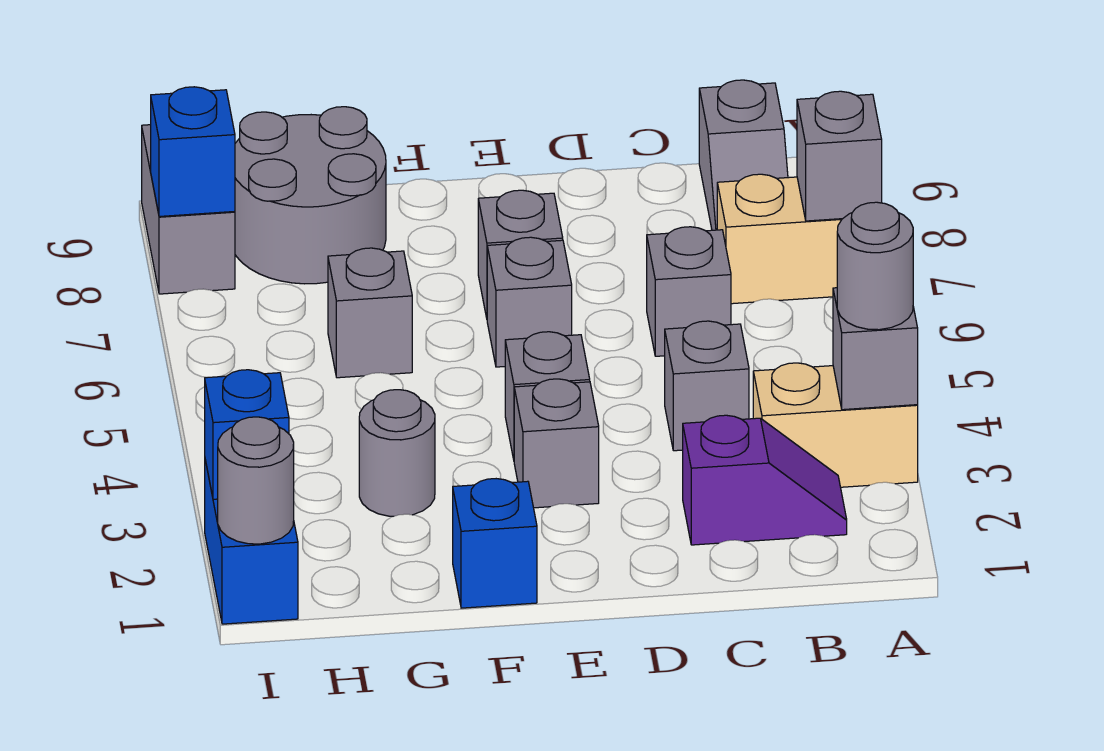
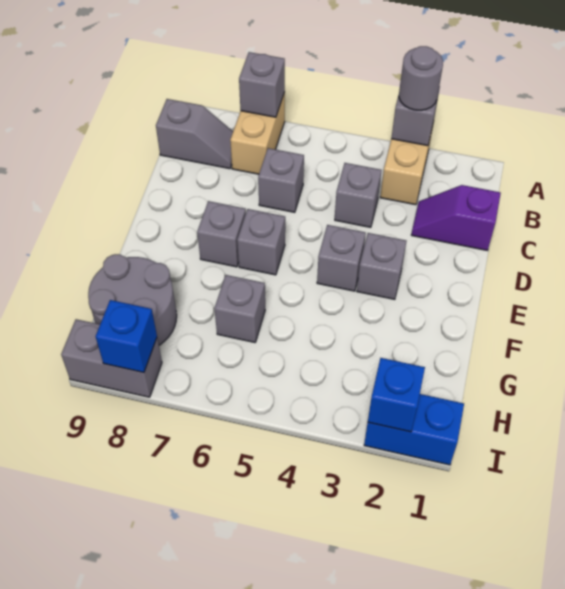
purple slope B2:C2 level 1 top C -> purple slope C1:C2 level 1 top 1
blue brick F1 level 1 -> none
grey round brick G3 level 1 -> none
grey round brick I1 level 2 -> none

